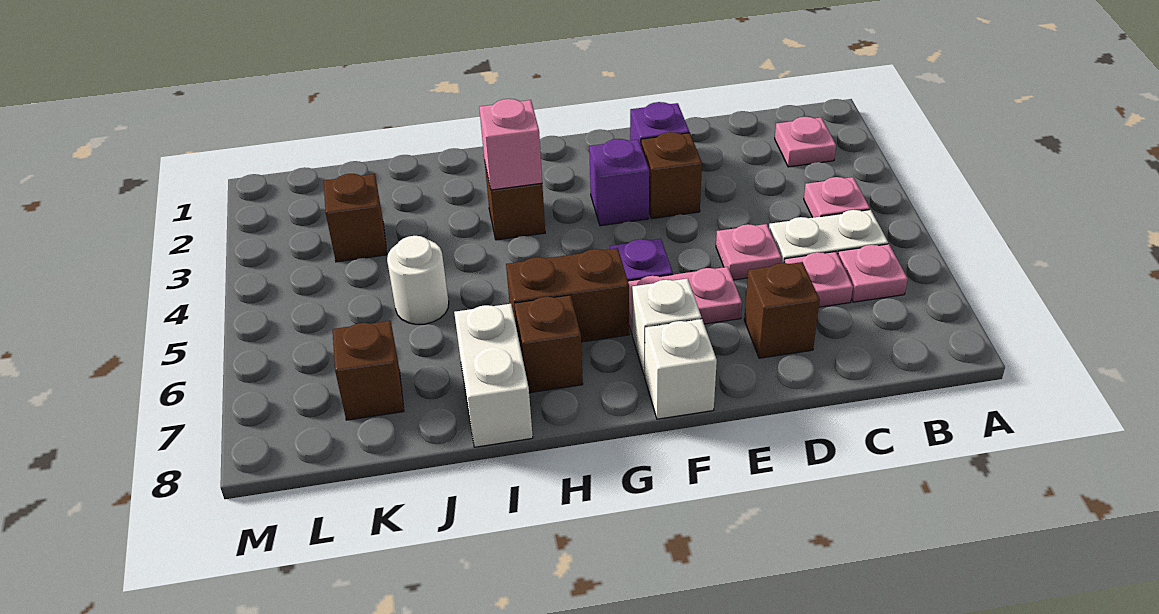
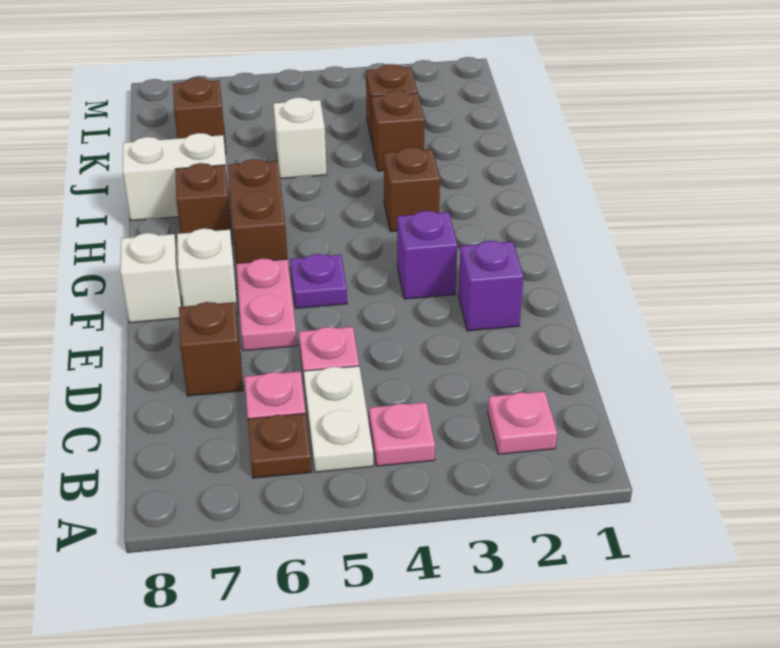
pink plate B6 level 1 -> brown plate B6 level 1
brown brick E3 level 1 -> brown brick J3 level 1
pink brick H3 level 2 -> none
white round brick J5 level 1 -> white brick J5 level 1

